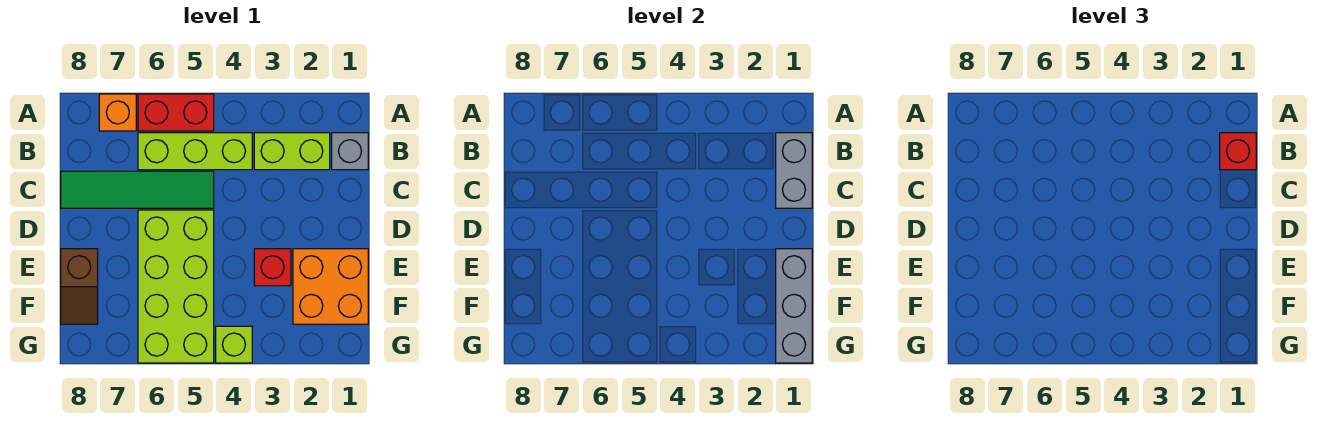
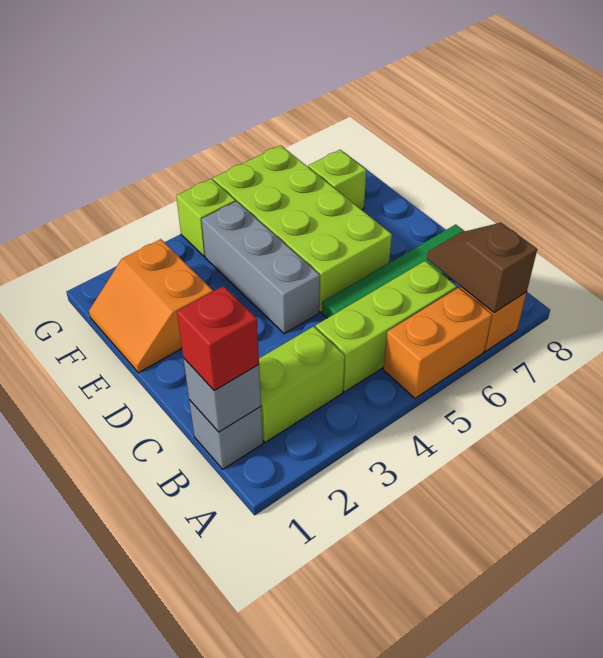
red brick A5:A6 level 1 -> orange brick A5:A6 level 1
grey brick B1:C1 level 2 -> grey brick B1 level 2
orange brick E1:F2 level 1 -> orange slope E1:F2 level 1 top 2
grey brick E1:G1 level 2 -> grey brick D4:F4 level 1
red brick E3 level 1 -> none
brown slope E8:F8 level 1 top E -> brown slope A7:B7 level 2 top A
none -> lime brick F7 level 1

